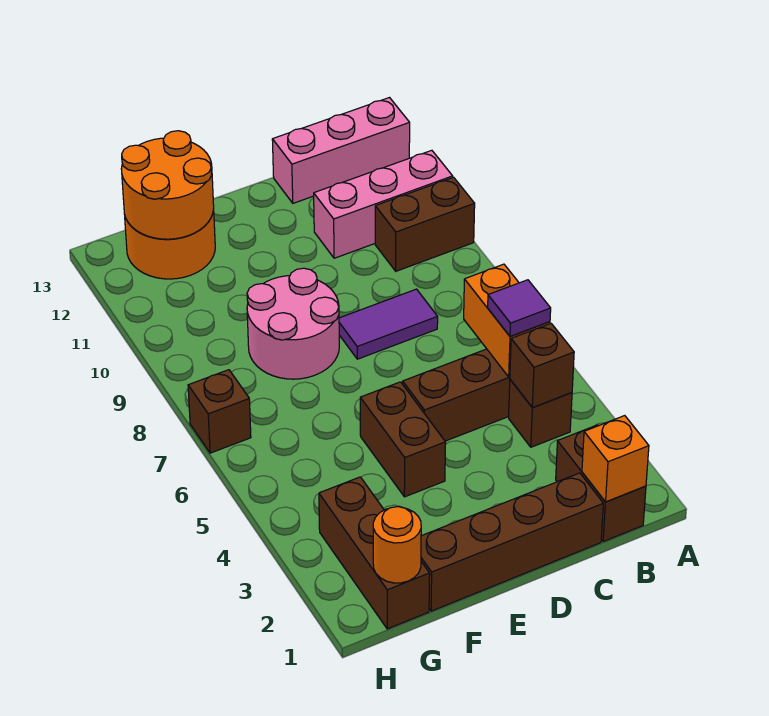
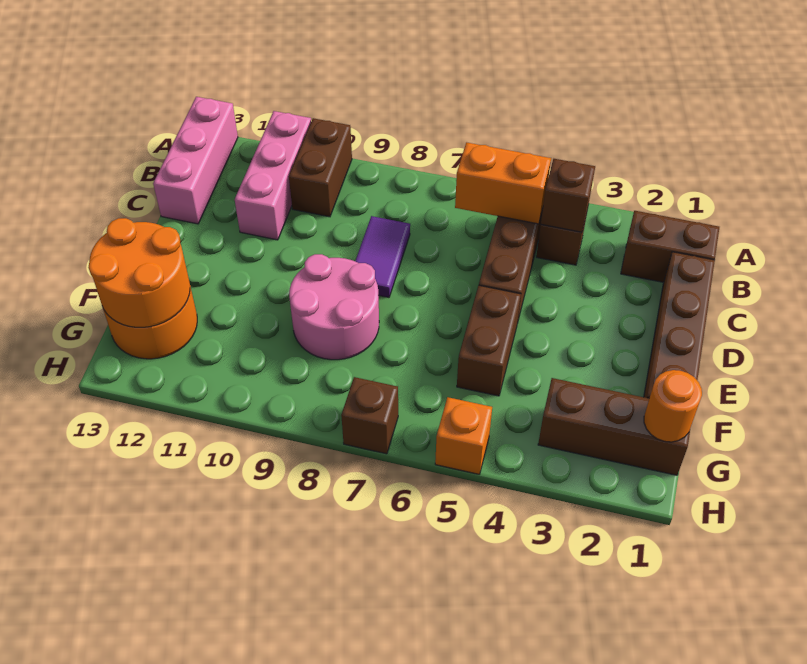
orange brick B1 level 2 -> orange brick H5 level 1
purple tile B5 level 3 -> none
brown brick E4:E5 level 1 -> brown brick E5:F5 level 1

